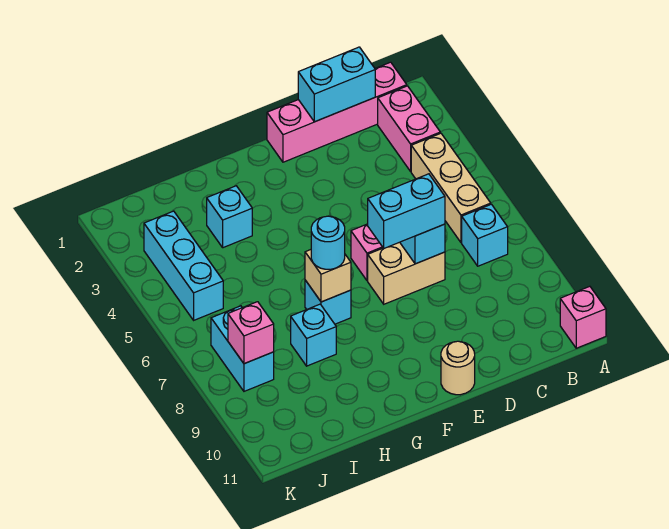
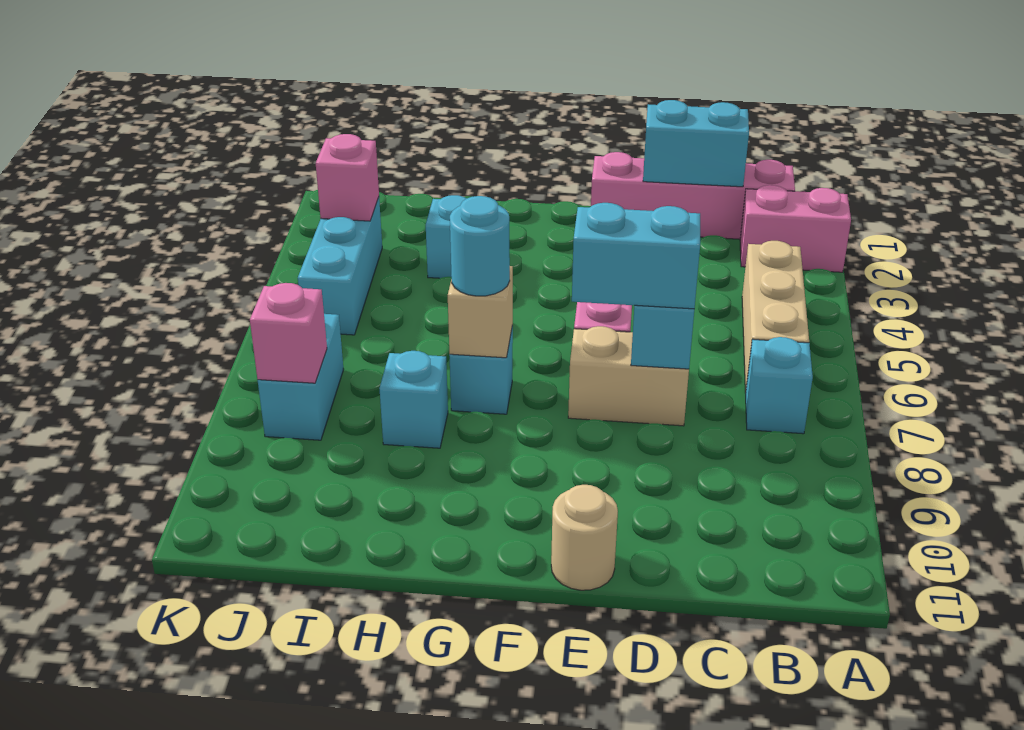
pink brick A11 level 1 -> pink brick J3 level 2
pink brick B2:B3 level 1 -> pink brick A2:B2 level 1

